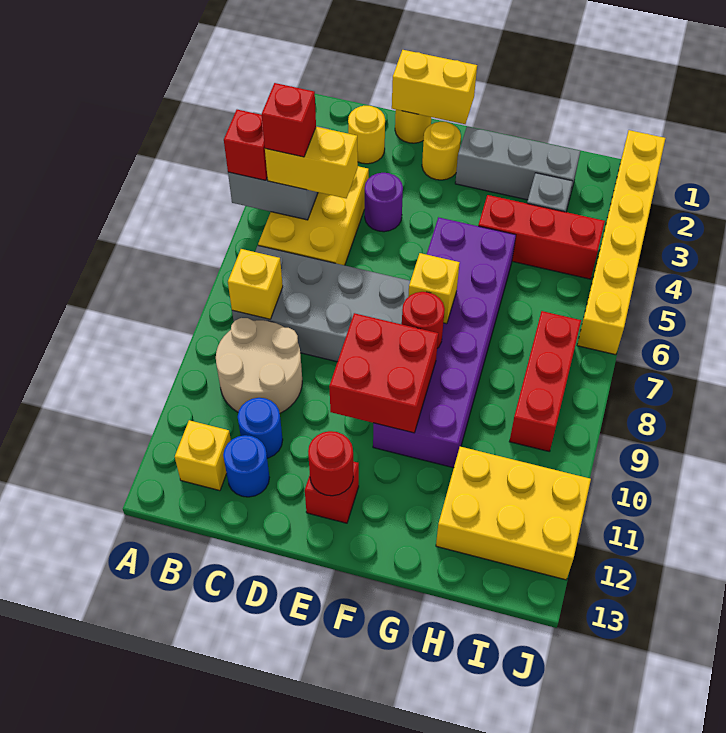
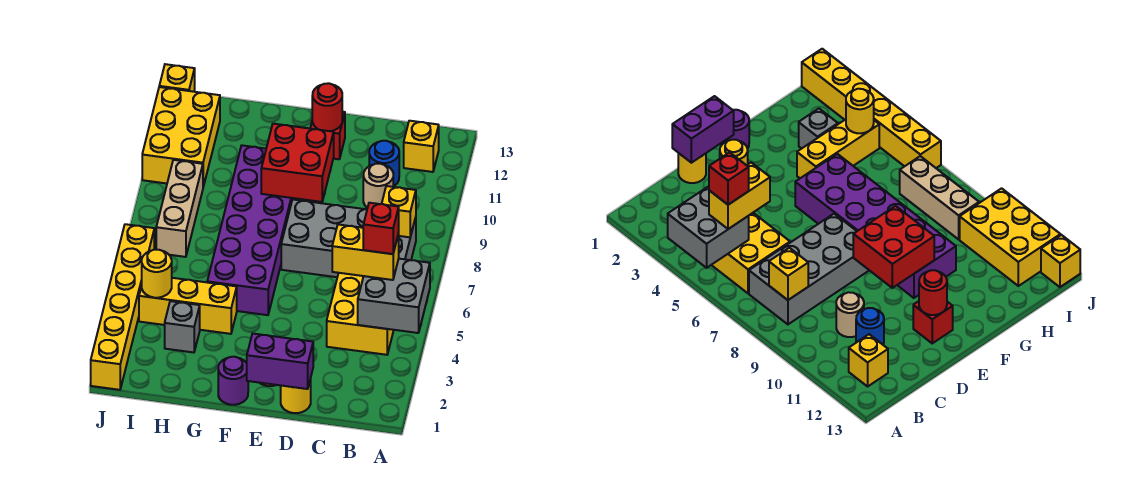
red brick A5 level 3 -> none
tan round brick B9:C10 level 1 -> tan round brick C10 level 1
yellow round brick C2 level 1 -> yellow round brick I4 level 2
blue round brick C12 level 1 -> none
yellow brick D1:E1 level 2 -> purple brick D1:E1 level 2
purple round brick D4 level 1 -> purple round brick F1 level 1
grey brick F2:H2 level 1 -> none
yellow brick F7 level 2 -> yellow brick J13 level 1
red round brick F8 level 2 -> none
red brick G4:I4 level 1 -> yellow brick G4:I4 level 1
yellow brick H11:J12 level 1 -> yellow brick I10:J12 level 1
red brick I7:I9 level 1 -> tan brick I7:I9 level 1

